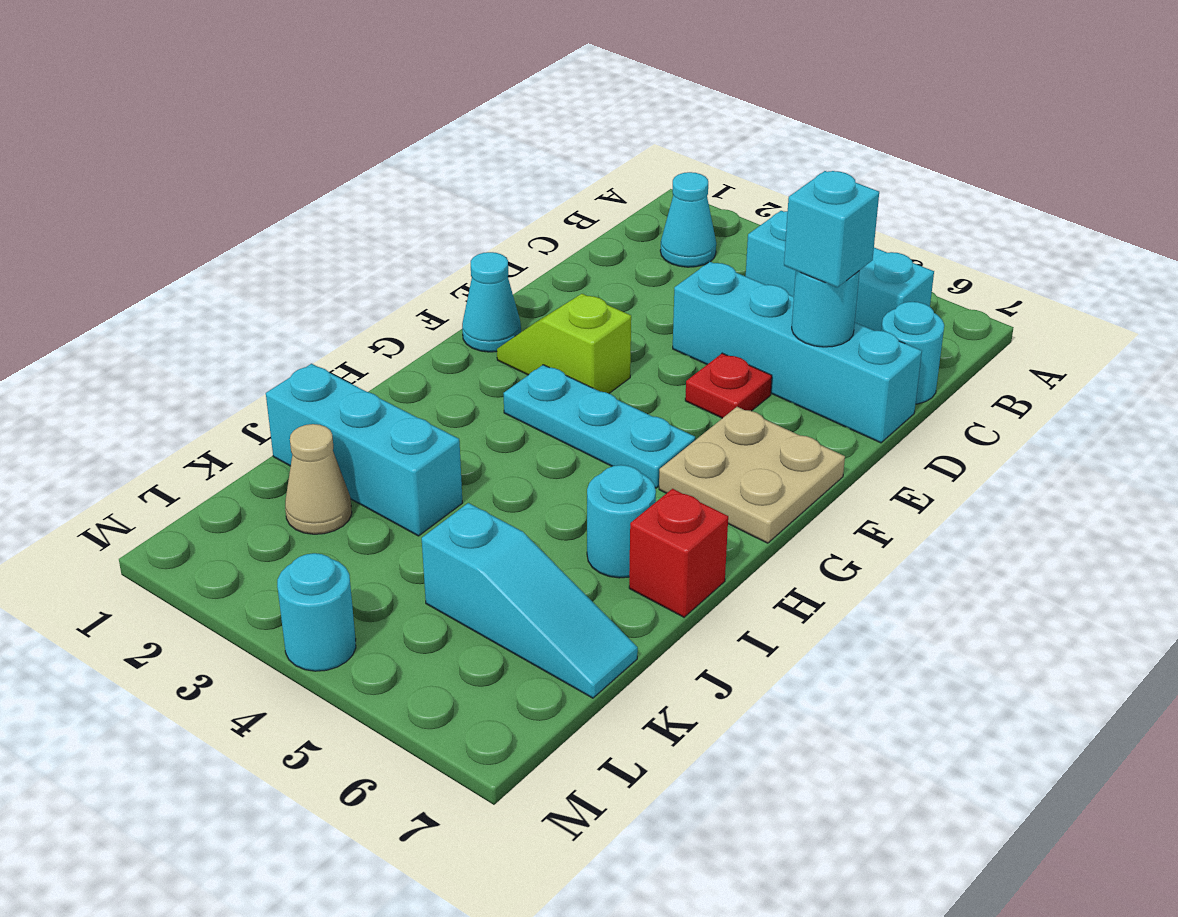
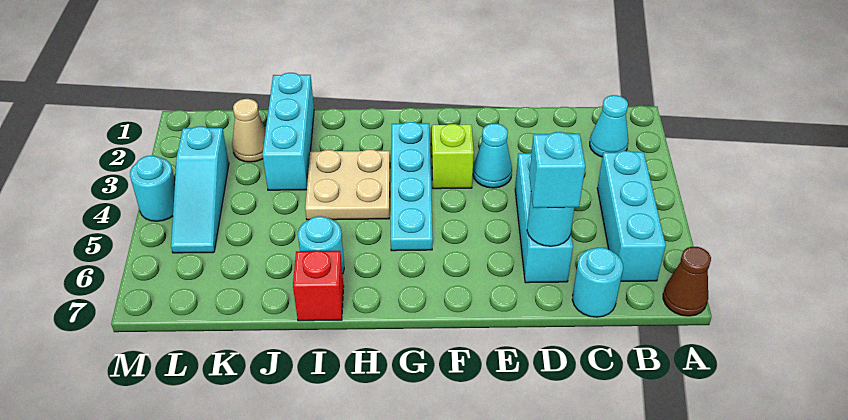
none -> brown cone A7 level 1
cyan brick D4:D7 level 1 -> cyan brick D4:D6 level 1
red plate E5 level 1 -> none
cyan cone F1 level 1 -> cyan cone E3 level 1
tan plate F6:G7 level 1 -> tan plate H3:I4 level 1
cyan plate G3:G5 level 1 -> cyan plate G2:G5 level 1
cyan slope K5:K7 level 1 top 5 -> cyan slope L3:L5 level 1 top 3

